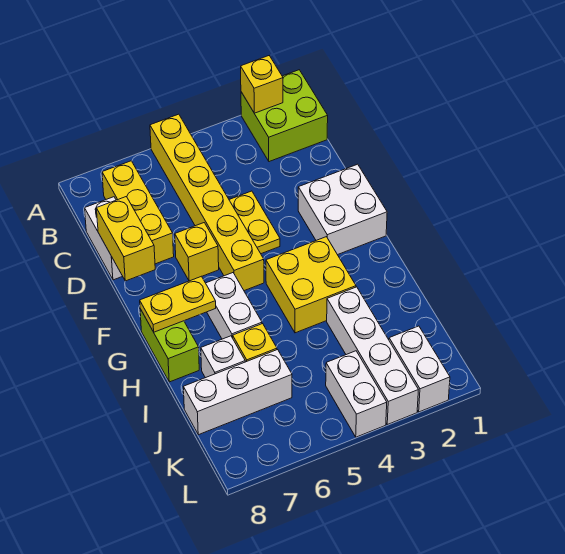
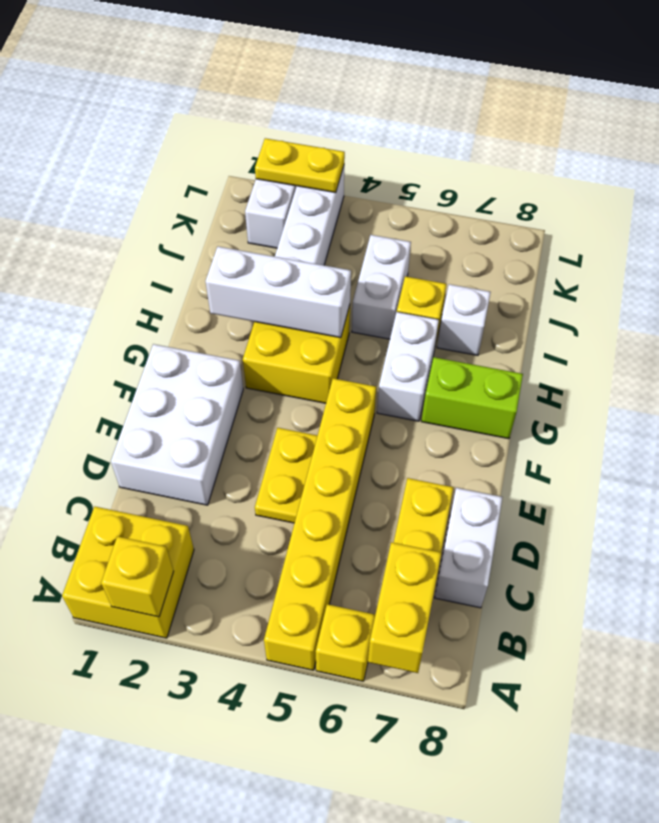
lime brick A1:B2 level 1 -> yellow brick A1:B2 level 1
yellow brick D8:E8 level 2 -> yellow brick A7:B7 level 2
white brick E1:F2 level 1 -> white brick D1:F2 level 1
yellow brick E6 level 1 -> yellow brick A6 level 1
yellow plate G7:G8 level 2 -> yellow plate L2:L3 level 2
lime brick G8:H8 level 1 -> lime brick G7:G8 level 1
white brick J6:J8 level 1 -> white brick H2:H4 level 2
white brick K4:L4 level 1 -> white brick I5:J5 level 1

